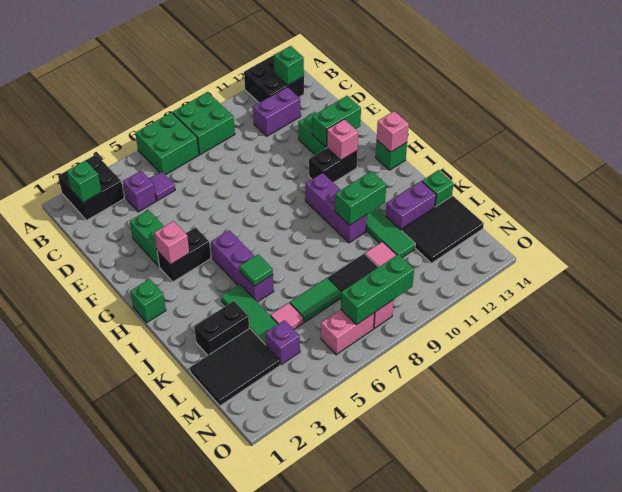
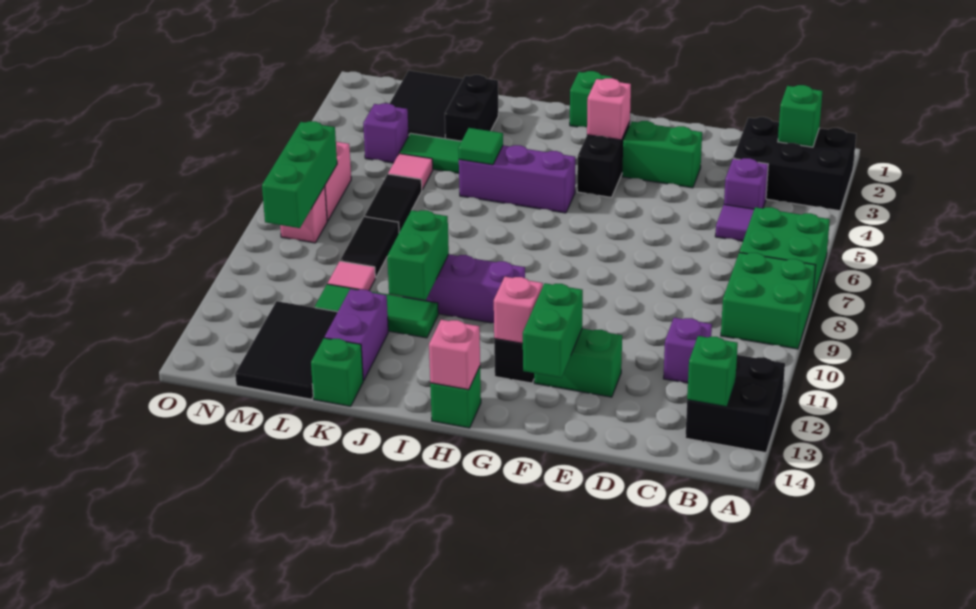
black brick A2:B3 level 1 -> black brick A2:C3 level 1
purple brick C11:C12 level 1 -> purple brick C11 level 1
green tile L6:L7 level 1 -> black tile L6:L7 level 1

